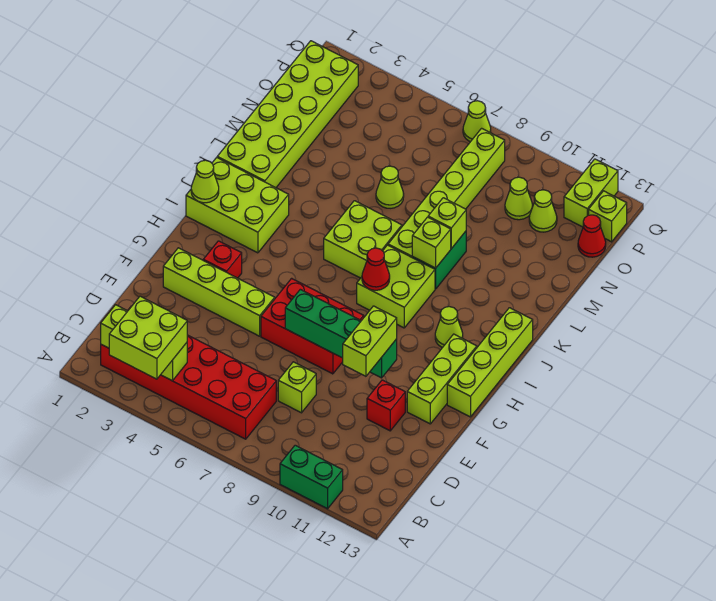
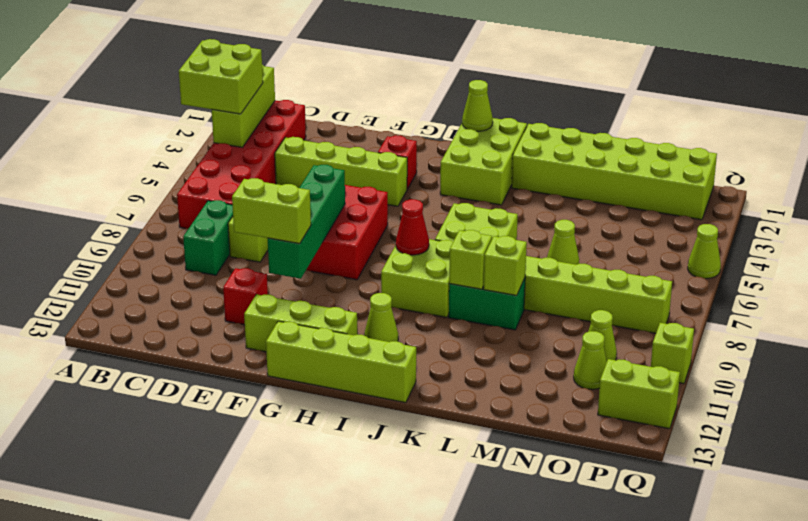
green brick A10:A11 level 1 -> green brick C8:C9 level 1
lime brick F2:F5 level 1 -> lime brick D4:G4 level 1
red cone O13 level 1 -> none
lime brick P13 level 1 -> lime brick Q10 level 1
lime cone Q7 level 1 -> lime cone Q5 level 1

